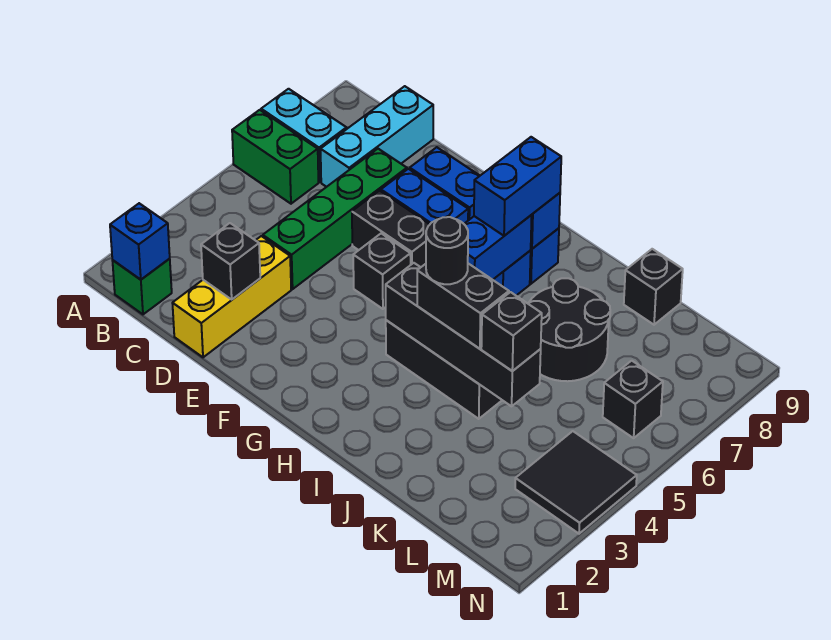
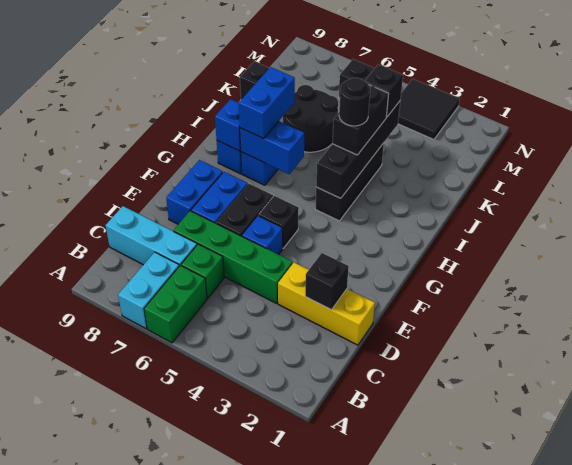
green brick B1 level 1 -> green brick C6 level 1
blue brick B1 level 2 -> blue brick E5 level 1
blue brick H7:H8 level 3 -> blue brick H7:I7 level 3

